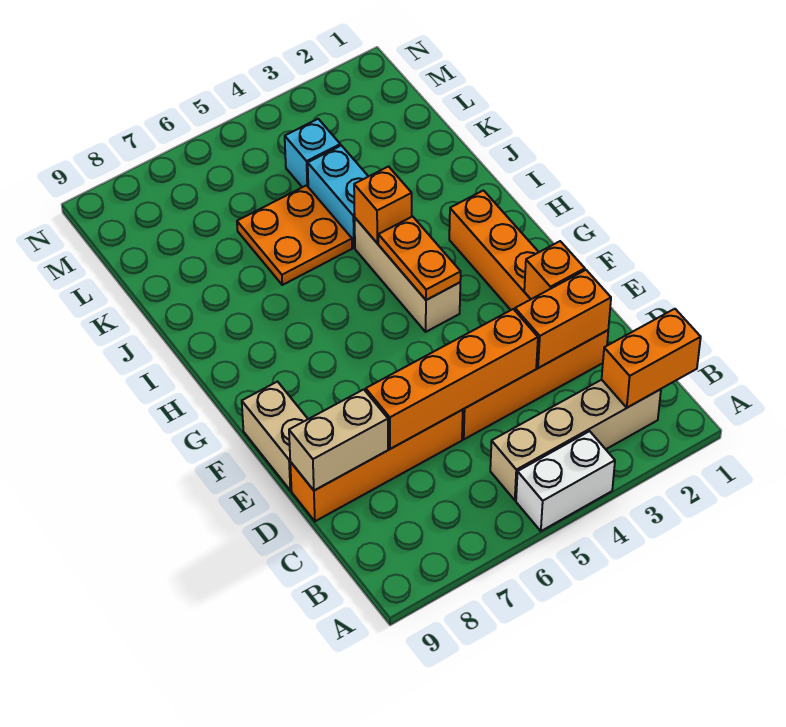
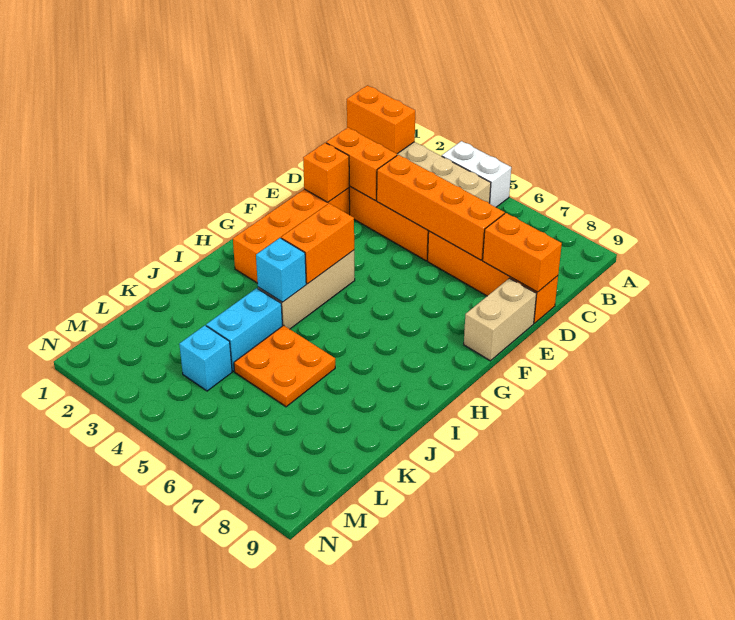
tan brick D8:D9 level 2 -> orange brick D8:D9 level 2
orange plate G4:H4 level 2 -> orange brick G4:H4 level 2
orange brick I4 level 2 -> cyan brick I4 level 2

